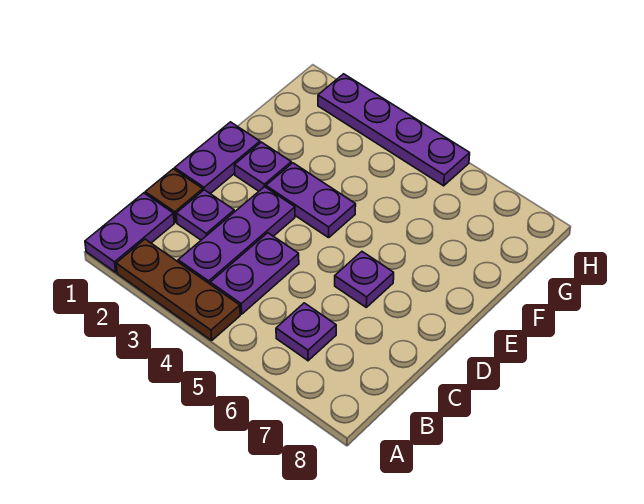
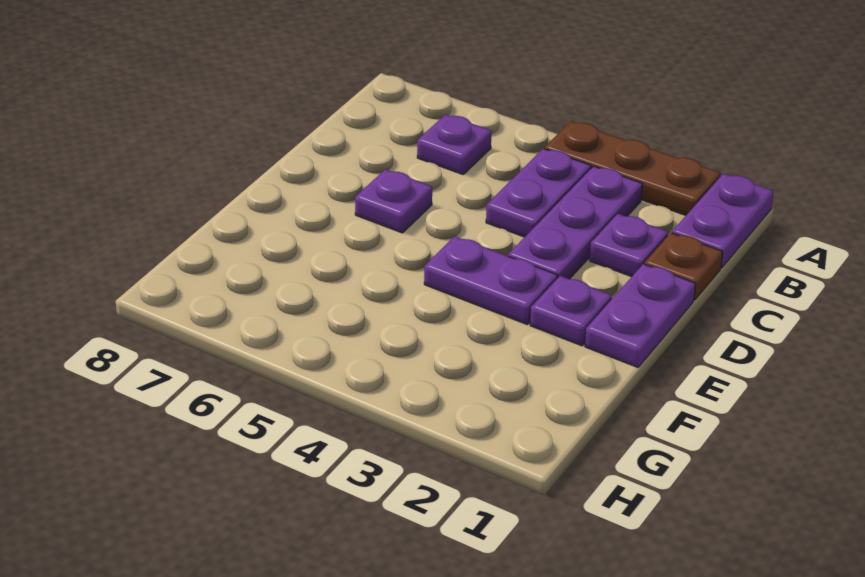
purple plate H2:H5 level 1 -> none

